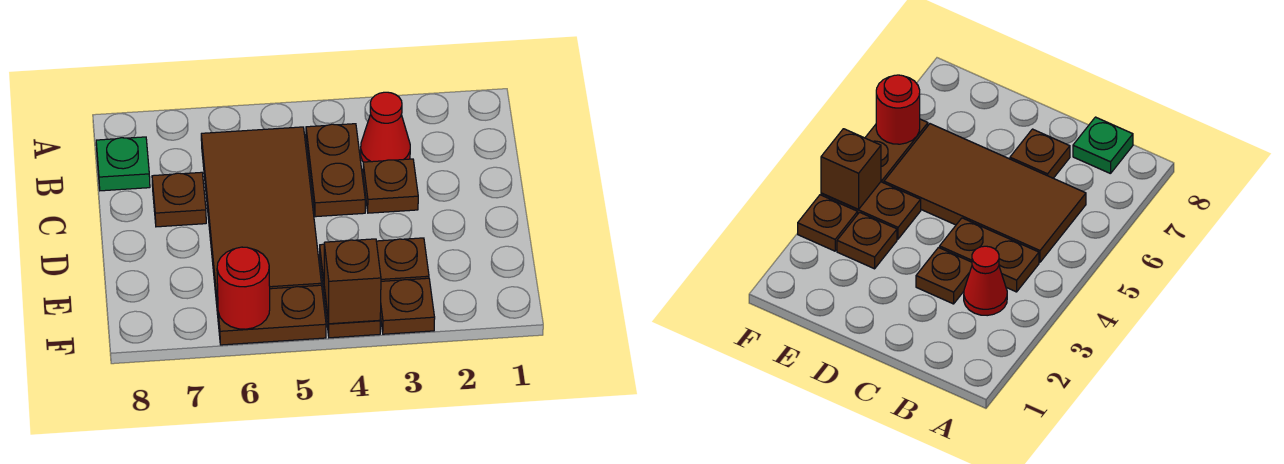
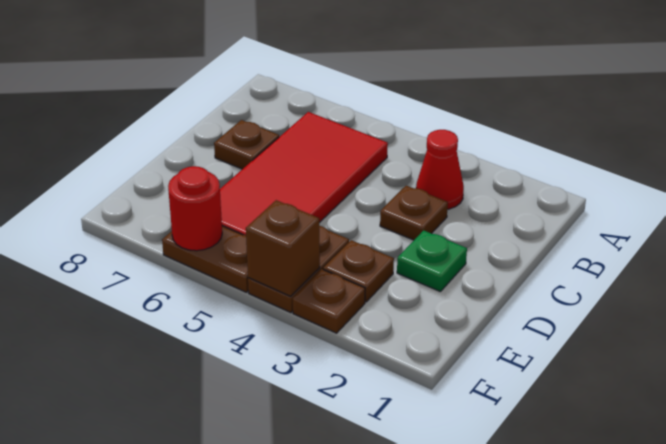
brown plate B4:C4 level 1 -> none
brown tile B5:E6 level 1 -> red tile B5:E6 level 1
green plate B8 level 1 -> green plate D2 level 1

